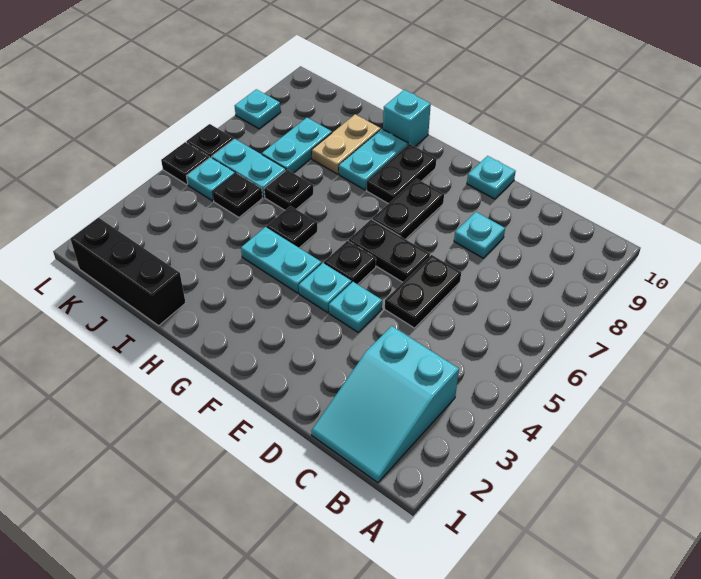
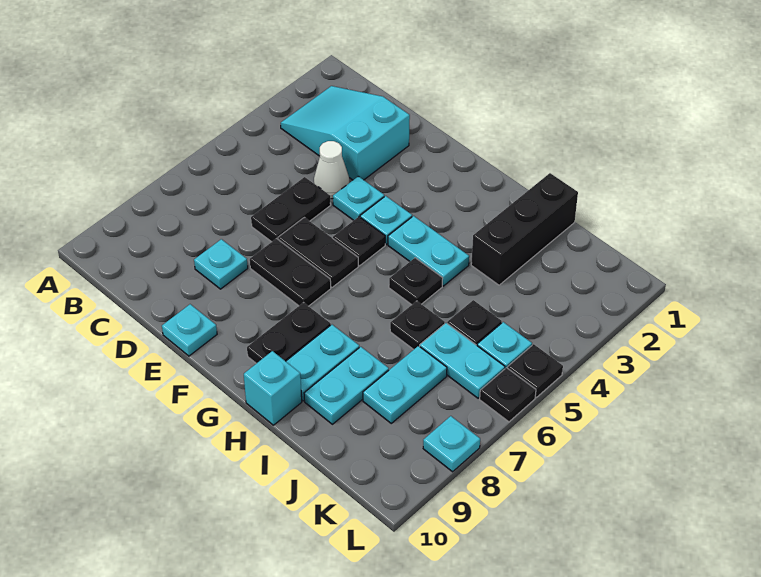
cyan slope B1:C3 level 1 top 3 -> cyan slope B2:D3 level 1 top D
none -> white cone D4 level 1
black plate F7:F8 level 1 -> black plate E7:F7 level 1
black brick I1:K1 level 1 -> black brick I1:I3 level 1
tan plate I8:I9 level 1 -> cyan plate I8:I9 level 1

